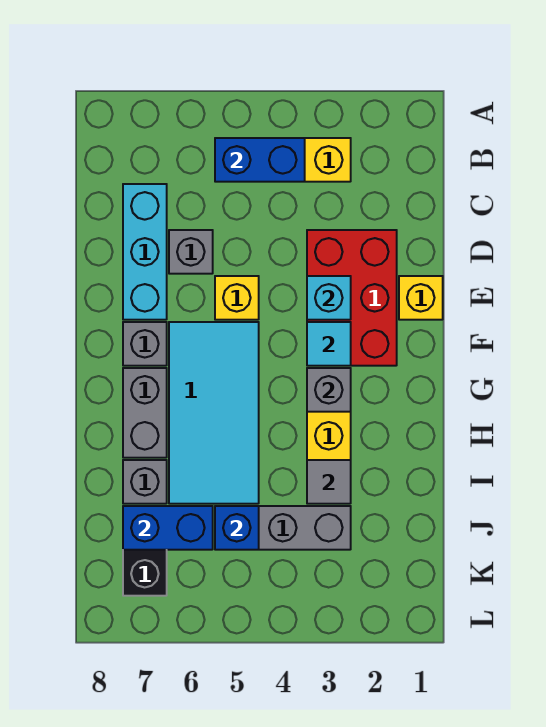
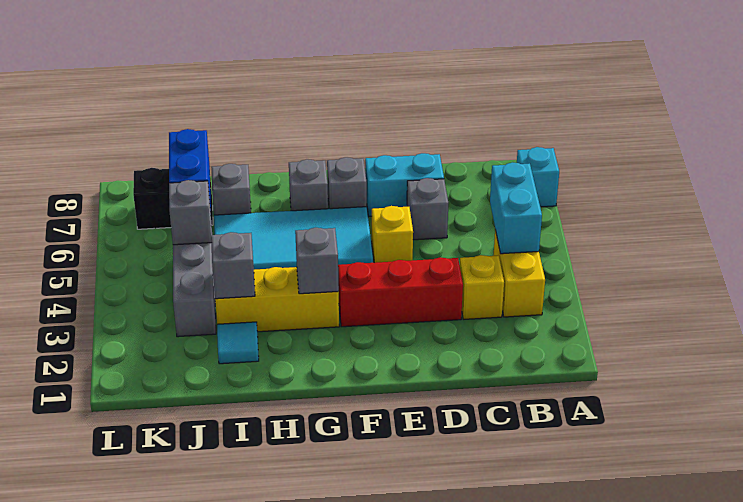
blue brick B4:B5 level 2 -> cyan brick B4:B5 level 2
cyan brick C7:E7 level 1 -> cyan brick D7:E7 level 1
red brick D2:F3 level 1 -> red brick D3:F3 level 1
yellow brick E1 level 1 -> yellow brick C3 level 1
cyan brick E3 level 2 -> cyan brick A7 level 1
cyan tile F3 level 2 -> cyan tile I2 level 1
grey brick G7:H7 level 1 -> grey brick G7 level 1
grey tile I3 level 2 -> grey brick I3 level 2
blue brick J5 level 2 -> grey brick J5 level 2

